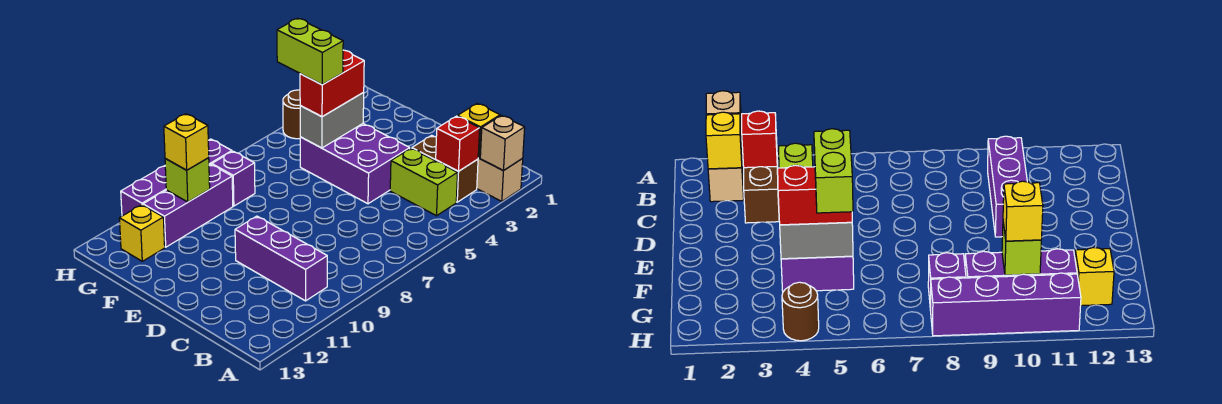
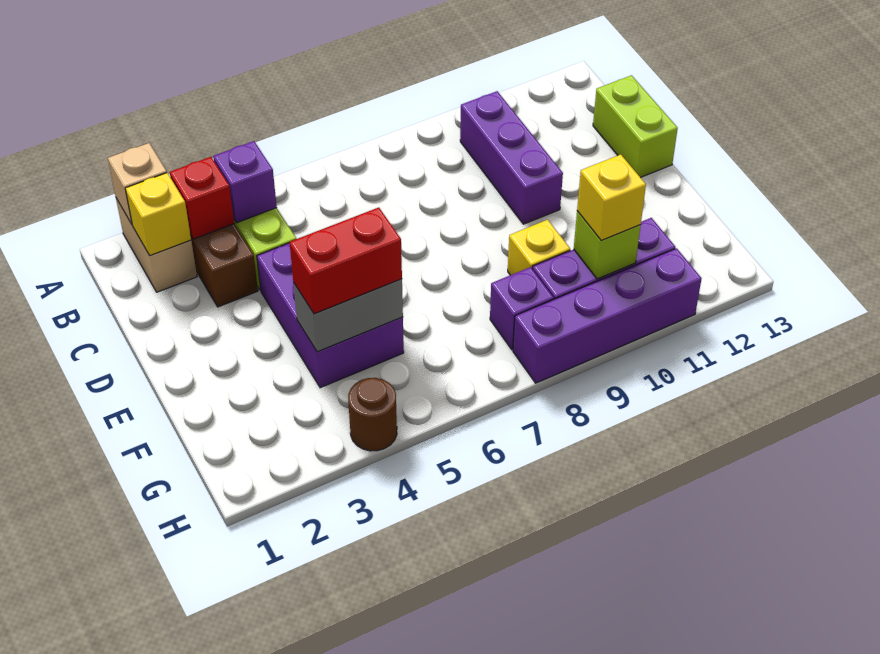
none -> purple brick B4 level 2
lime brick F5:G5 level 4 -> lime brick C13:D13 level 1
yellow brick G12 level 1 -> yellow brick F9 level 1

